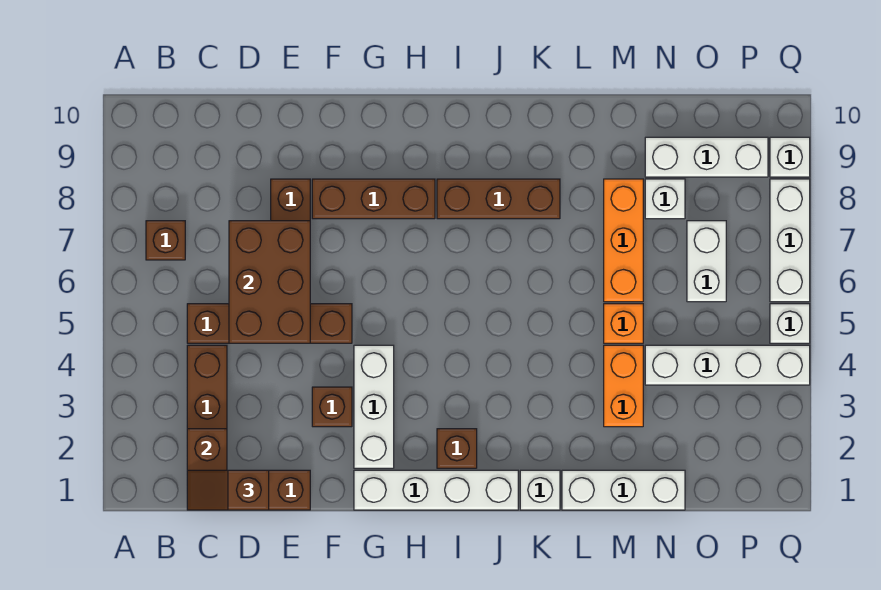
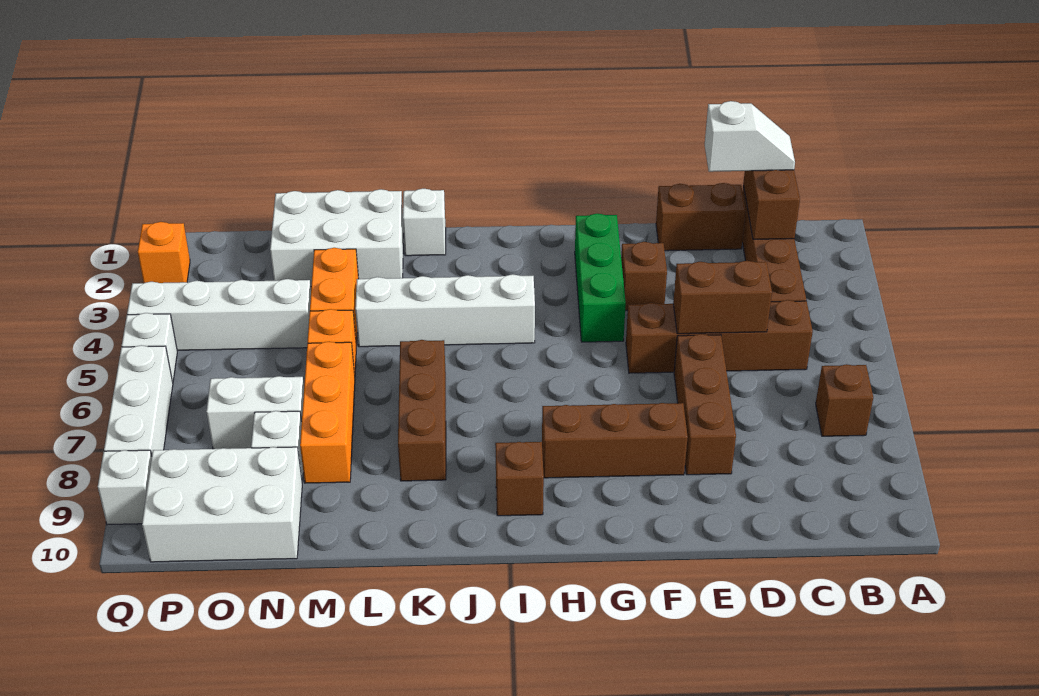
brown slope C1:D1 level 3 top D -> white slope C1:D1 level 3 top D
brown brick D5:E7 level 2 -> brown brick D5:E5 level 2
white brick G1:J1 level 1 -> white brick I4:L4 level 1
white brick G2:G4 level 1 -> green brick G2:G4 level 1
brown brick I2 level 1 -> brown brick I9 level 1
brown brick I8:K8 level 1 -> brown brick K6:K8 level 1
white brick L1:N1 level 1 -> white brick L1:N2 level 1
white brick N9:P9 level 1 -> white brick N9:P10 level 1
white brick O6:O7 level 1 -> white brick N7:O7 level 1
none -> orange brick Q2 level 1

